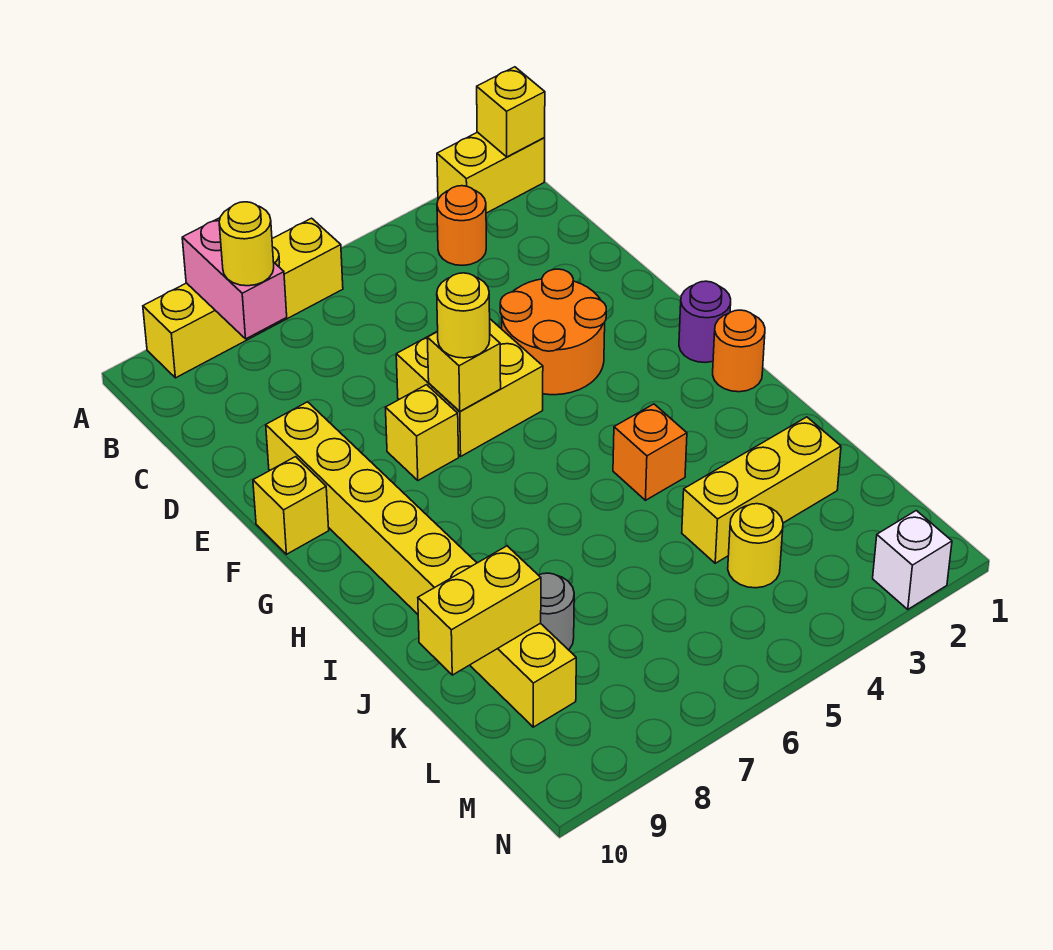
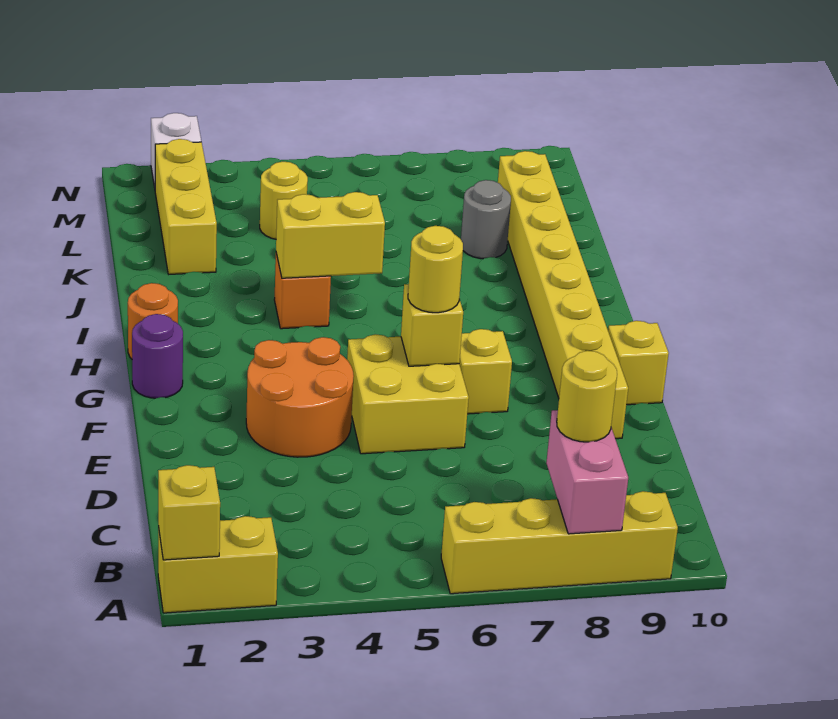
orange round brick B3 level 1 -> none
yellow brick K2:K4 level 1 -> yellow brick K2:M2 level 1
yellow brick K9:K10 level 2 -> yellow brick I4:I5 level 2

